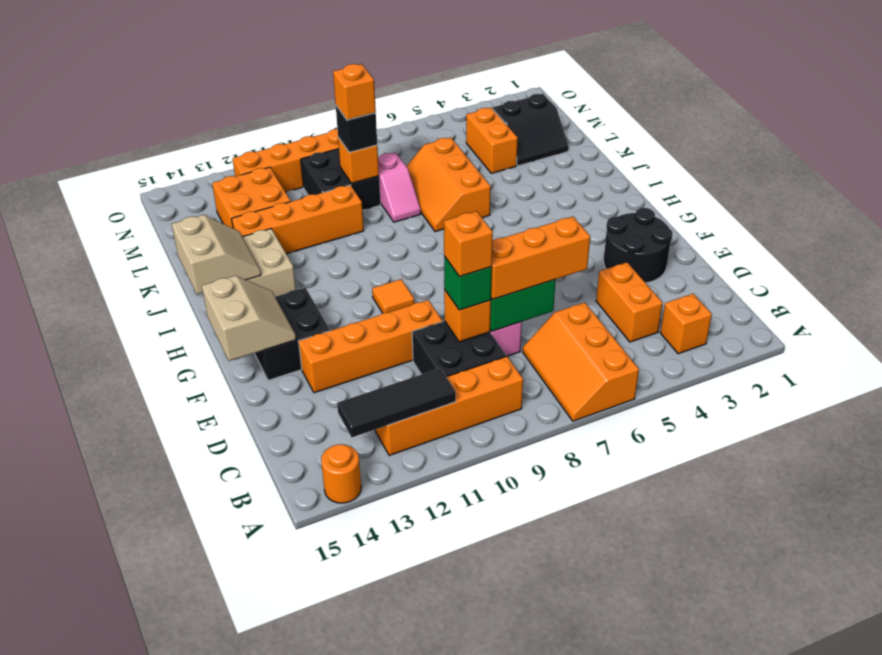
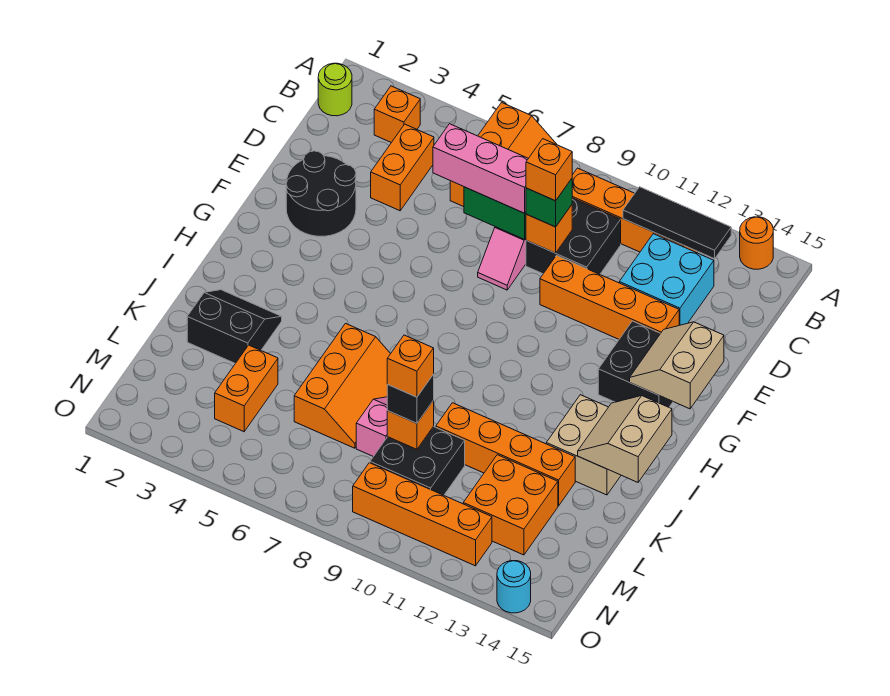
none -> lime round brick B1 level 1
none -> cyan brick C12:D13 level 1
orange brick D6:D8 level 3 -> pink brick D6:D8 level 3
orange tile G10 level 1 -> none
black slope L2:M3 level 1 top M -> black slope J2:K3 level 1 top K
none -> cyan round brick O14 level 1

